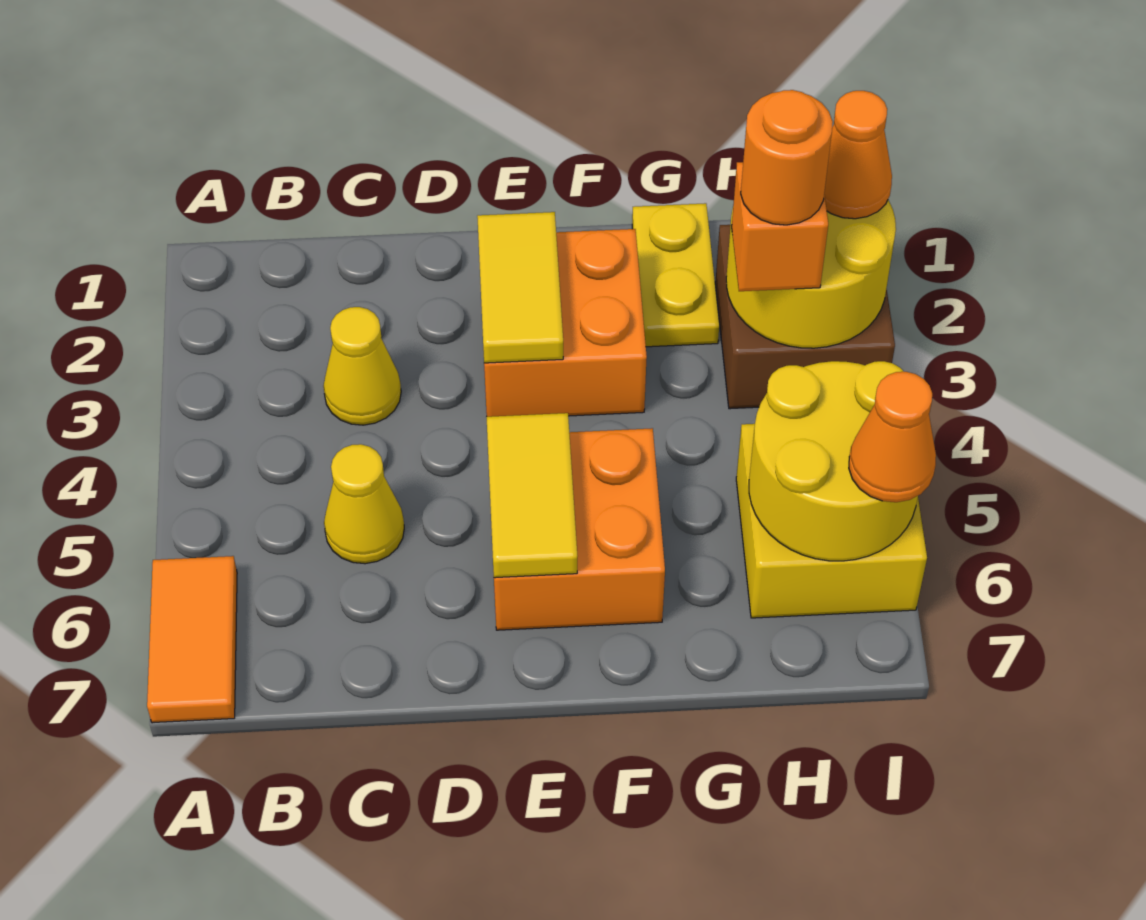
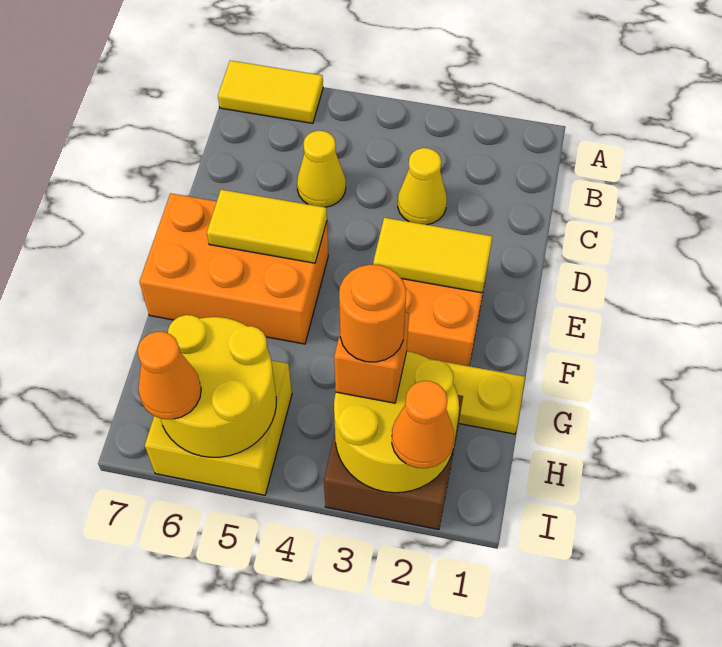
orange tile A6:A7 level 1 -> yellow tile A6:A7 level 1
orange brick E5:F6 level 1 -> orange brick E5:F7 level 1

